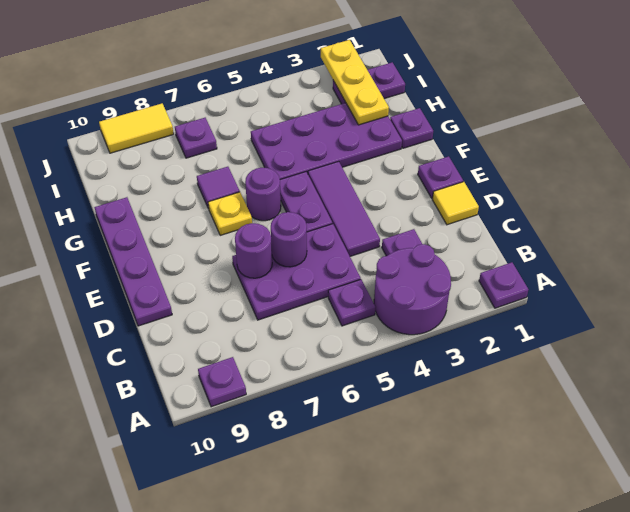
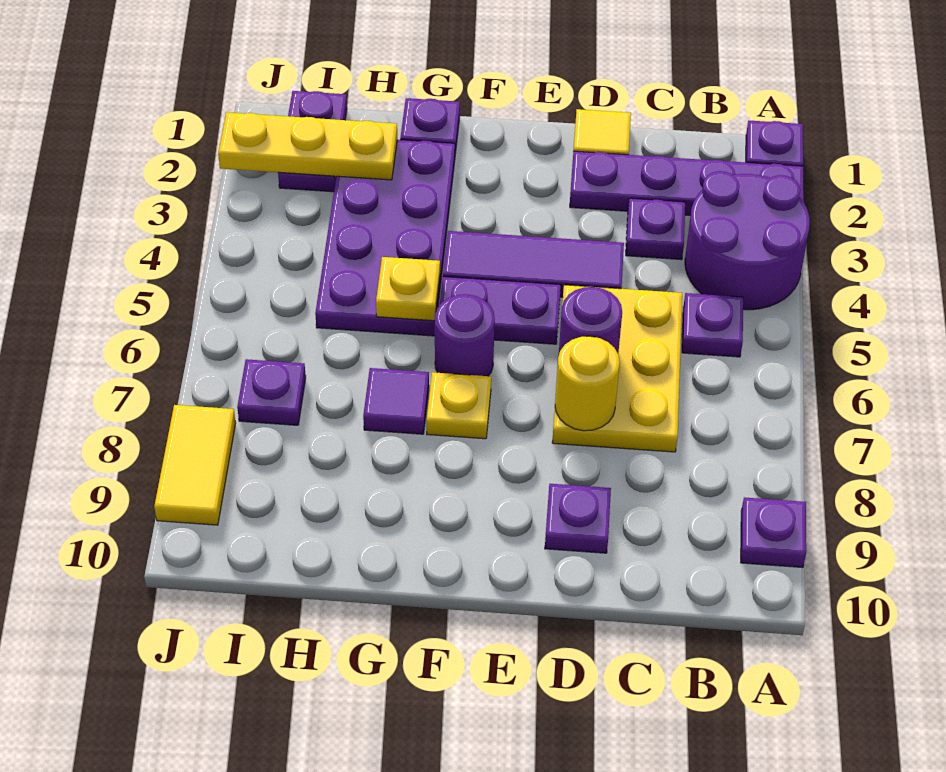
purple plate C5:D7 level 1 -> yellow plate C5:D7 level 1
purple round brick D7 level 2 -> yellow round brick D7 level 2
purple plate D10:G10 level 1 -> purple plate A2:D2 level 1
purple plate E1 level 1 -> purple plate D9 level 1
none -> yellow plate G5 level 2

